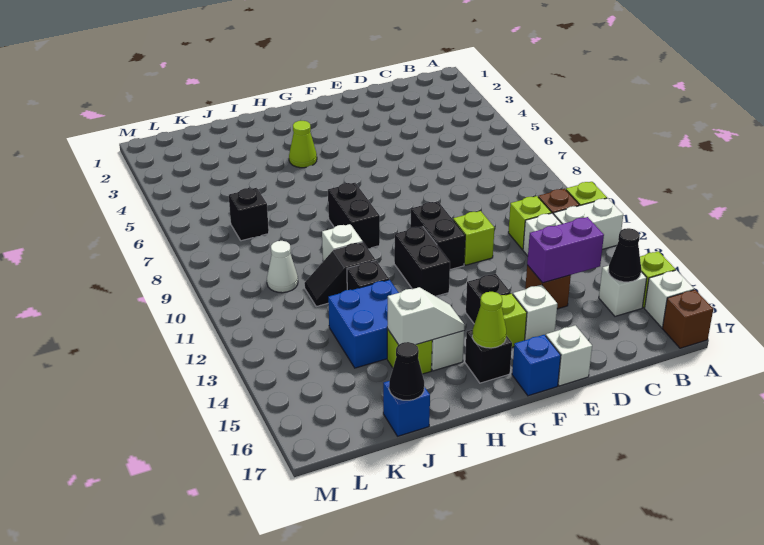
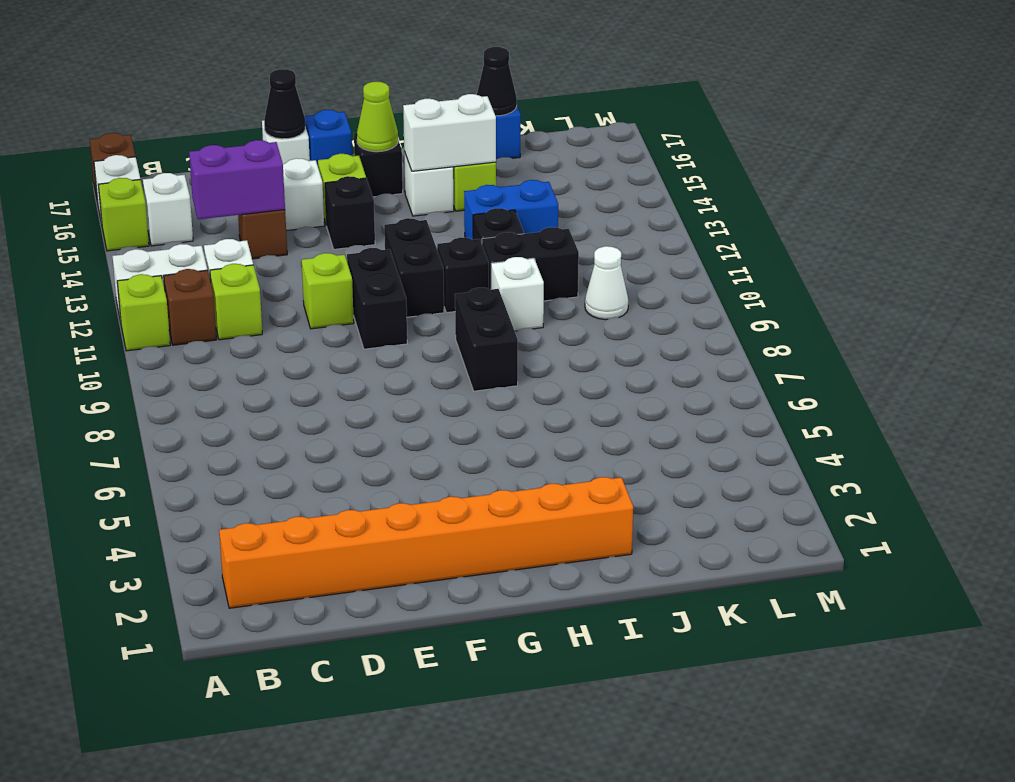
none -> orange brick B2:I2 level 1
black cone B15 level 2 -> black cone E17 level 2
lime cone H4 level 1 -> none
white slope H15:I15 level 2 top I -> white brick H15:I15 level 2
black slope I11:J11 level 1 top I -> black brick I11:J11 level 1
blue brick I13:J14 level 1 -> blue brick I13:J13 level 1
black brick K7 level 1 -> black brick H11 level 1

